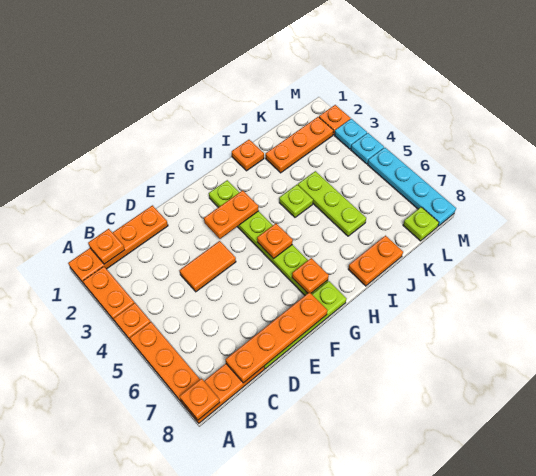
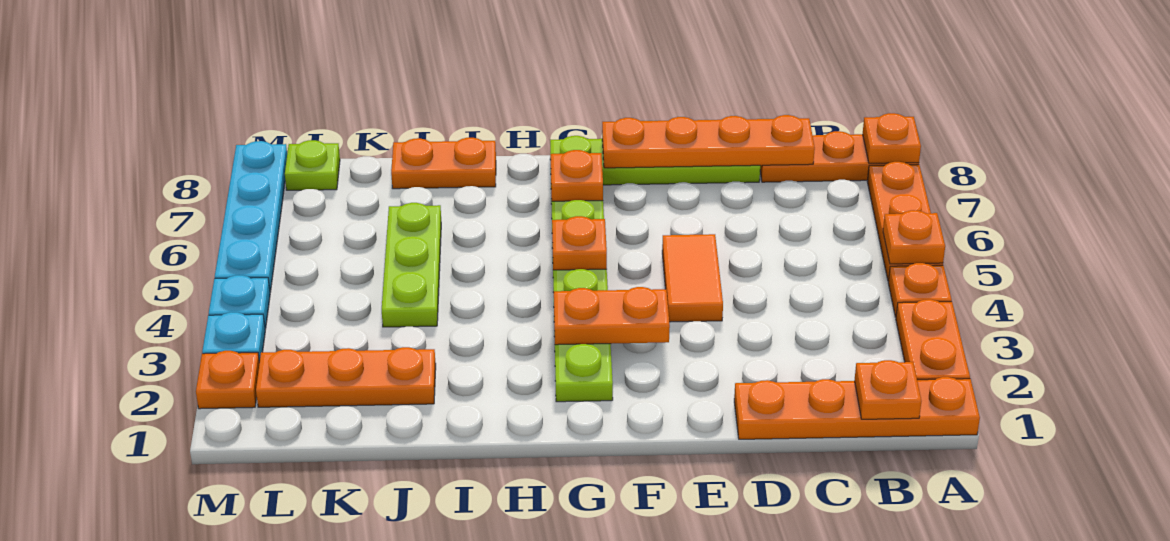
orange tile D4:E4 level 1 -> orange tile E4:E5 level 1
orange plate I1 level 1 -> orange plate A5 level 2
lime plate I4 level 1 -> none

